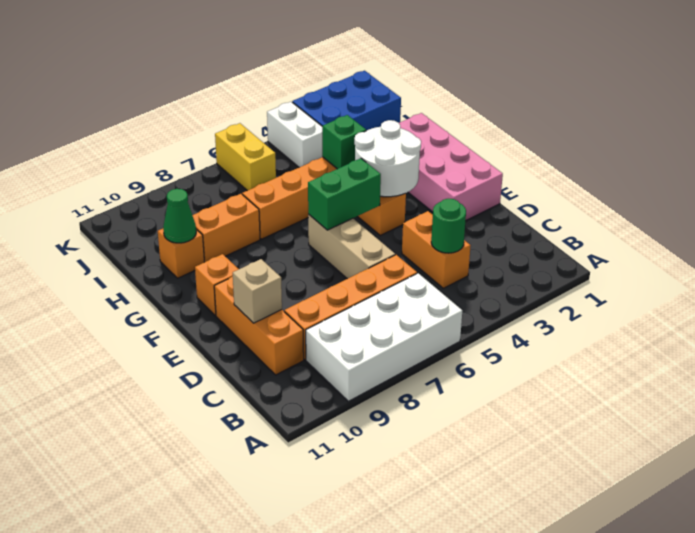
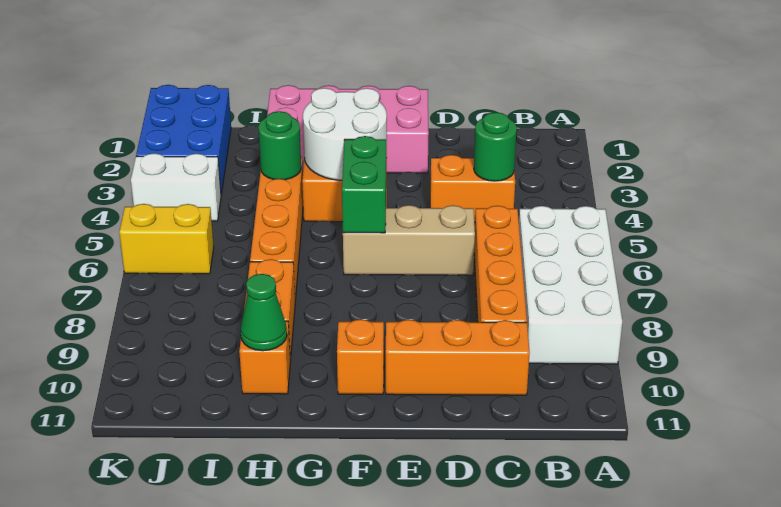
tan brick D10 level 2 -> none
green brick H4 level 2 -> green round brick H4 level 2

